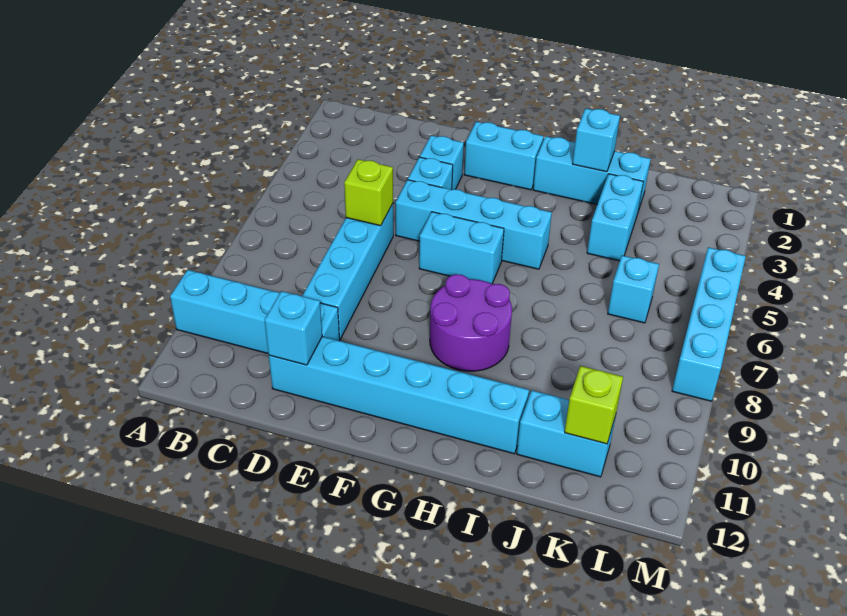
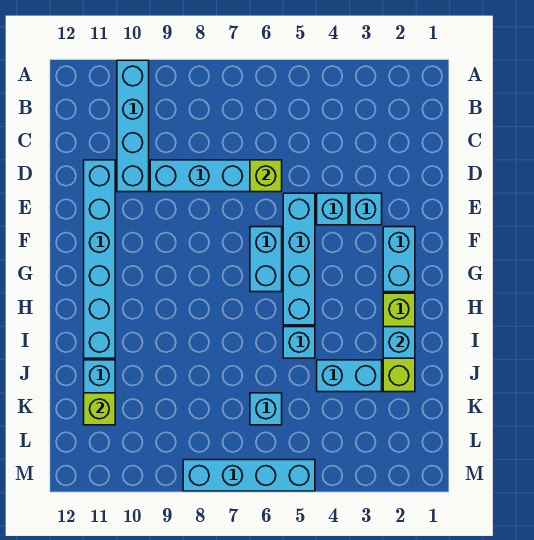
cyan brick D11 level 2 -> cyan brick I5 level 1
purple round brick G8:H9 level 1 -> none
cyan brick H2:J2 level 1 -> lime brick H2:J2 level 1

